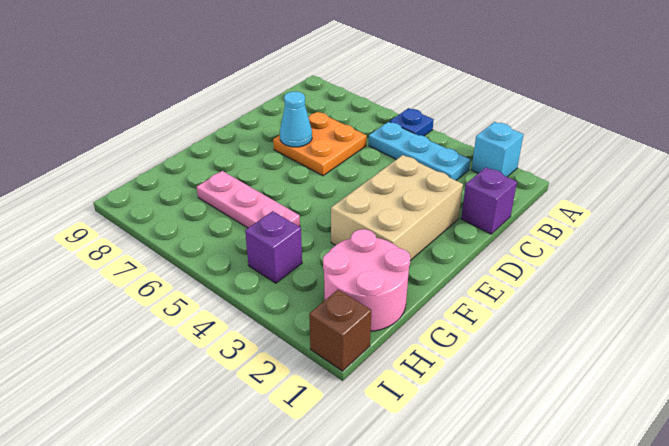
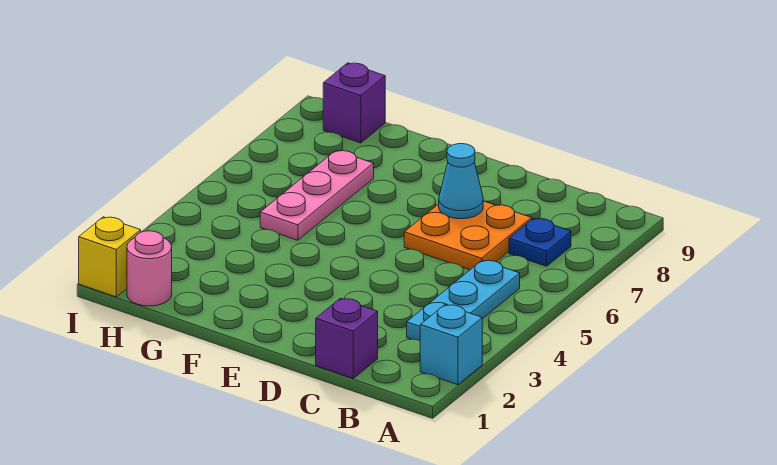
blue plate A5 level 1 -> blue plate B7 level 1
tan brick D2:F3 level 1 -> none
pink round brick G1:H2 level 1 -> pink round brick H1 level 1
purple brick H4 level 1 -> purple brick H9 level 1
brown brick I1 level 1 -> yellow brick I1 level 1

